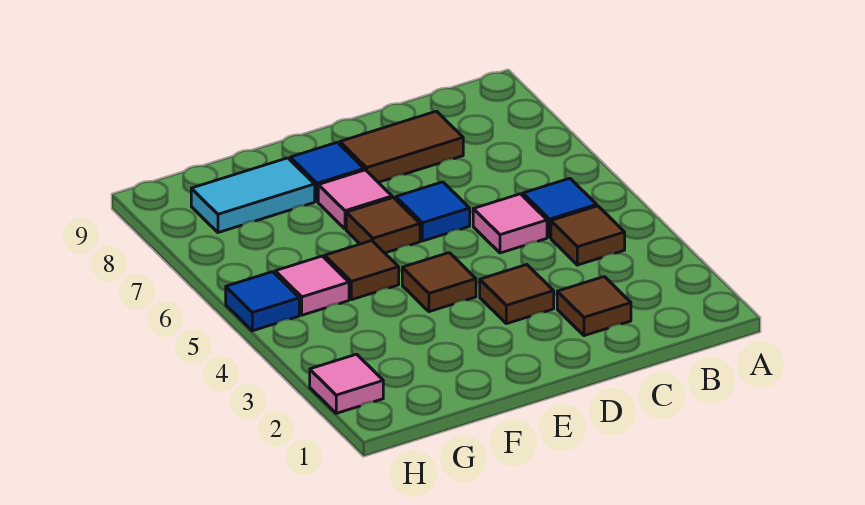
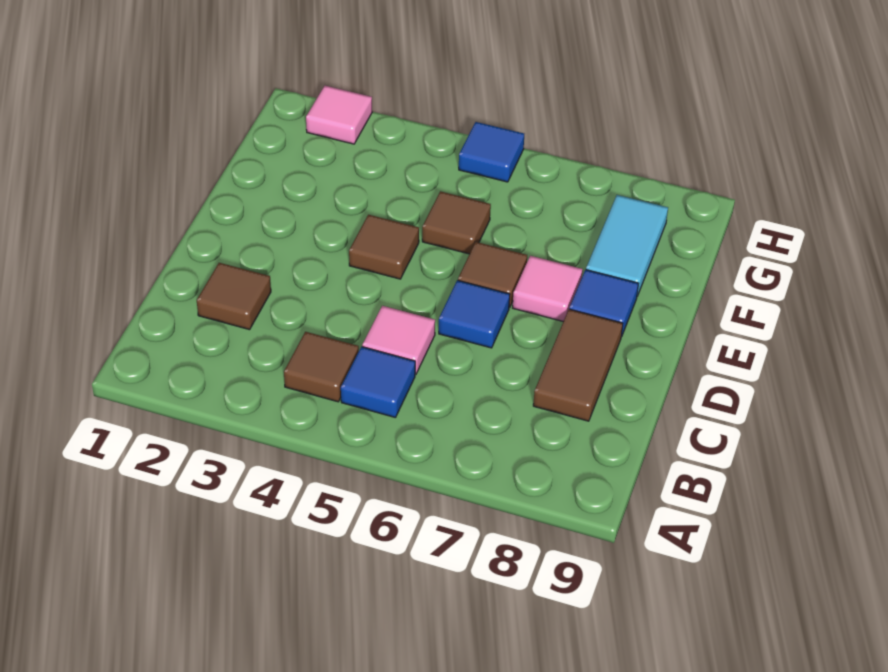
brown tile D3 level 1 -> none
pink tile G5 level 1 -> none

